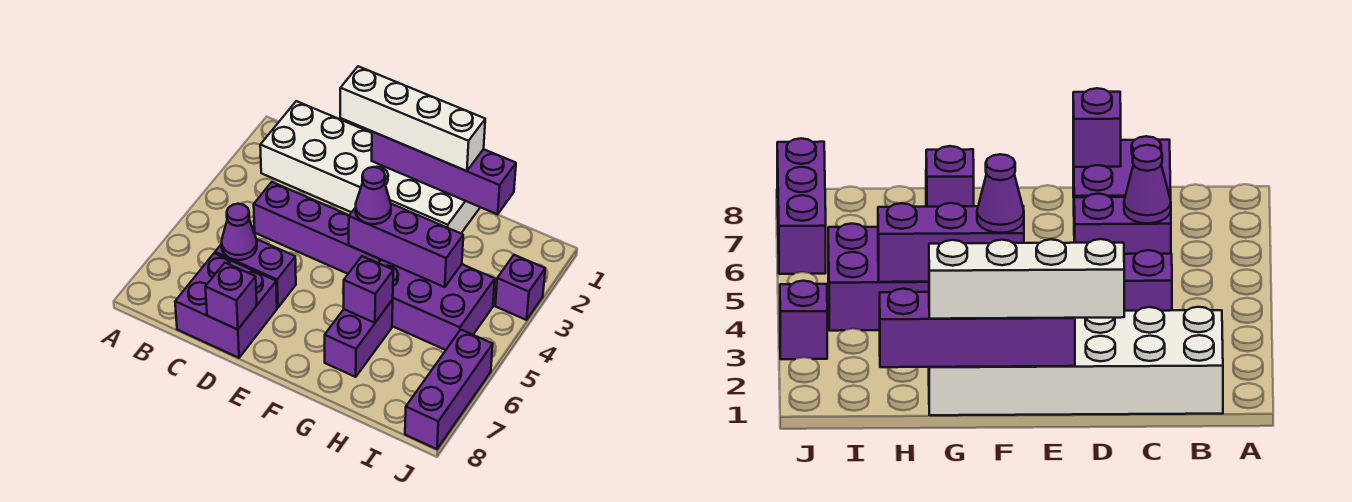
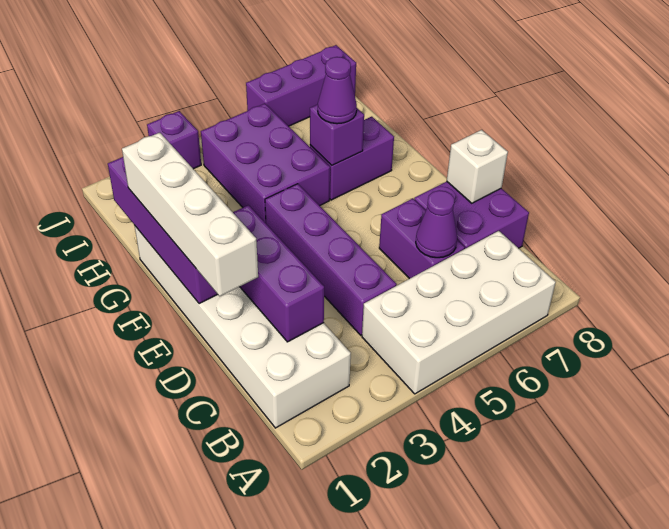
none -> white brick A4:B7 level 1
purple brick D8 level 2 -> white brick D8 level 2
purple brick F4:H4 level 2 -> purple brick C2:E2 level 2
purple cone F4 level 3 -> purple cone G6 level 3

